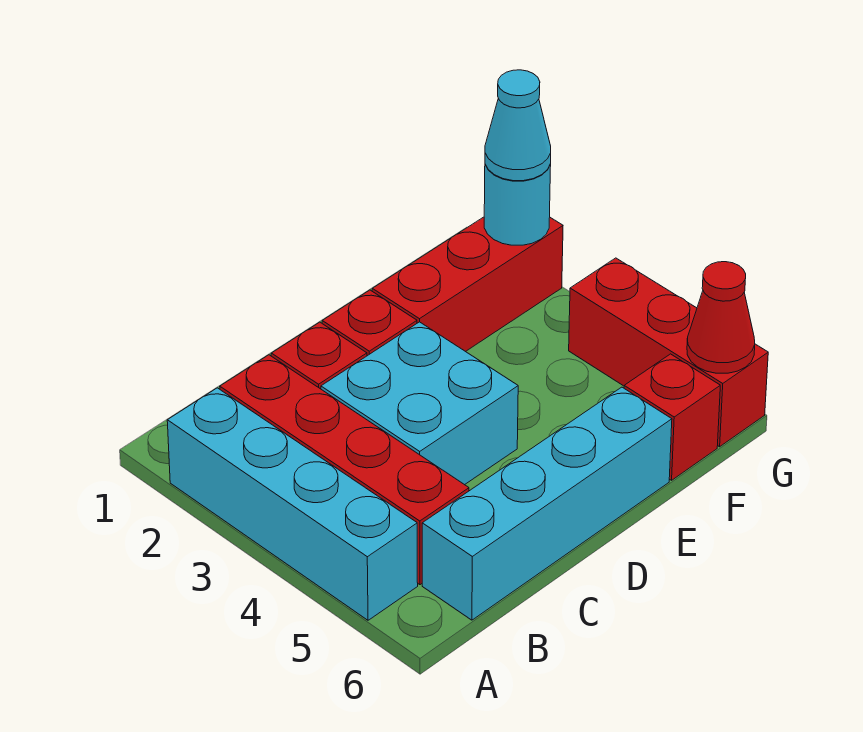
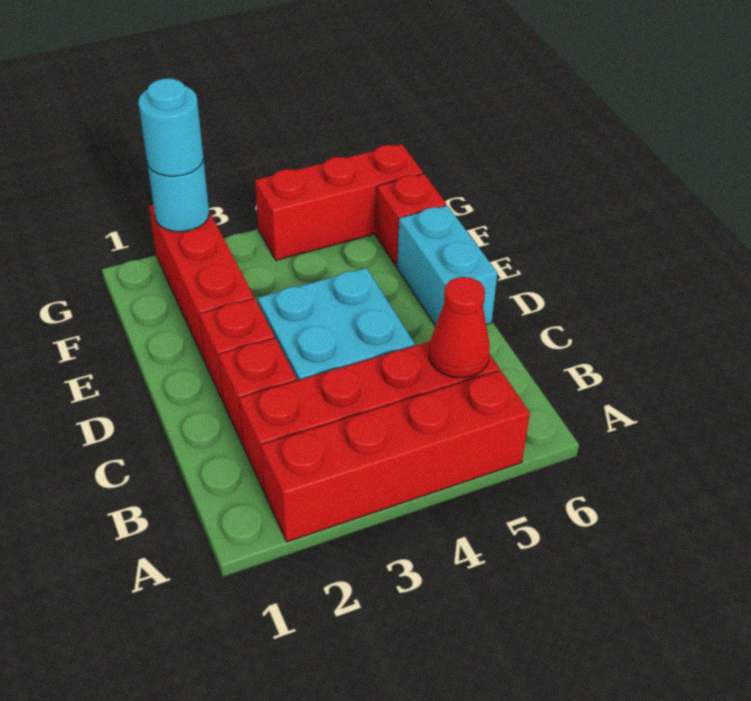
cyan brick A2:A5 level 1 -> red brick A2:A5 level 1
cyan brick B6:E6 level 1 -> cyan brick D6:E6 level 1
cyan cone G2 level 3 -> cyan round brick G2 level 3
red cone G6 level 2 -> red cone B5 level 2

